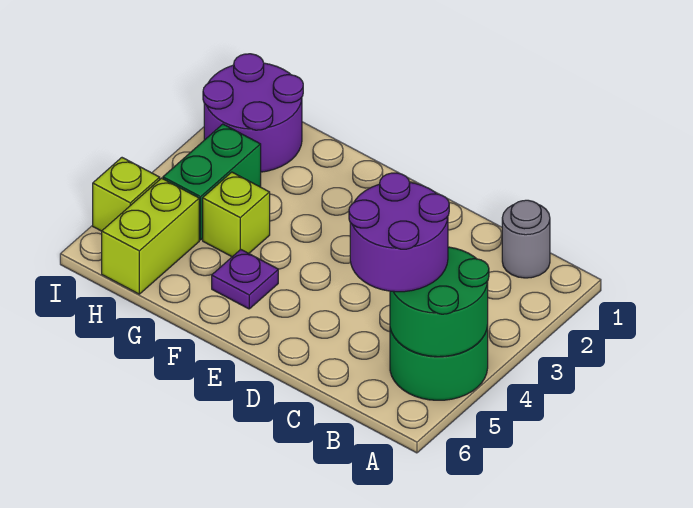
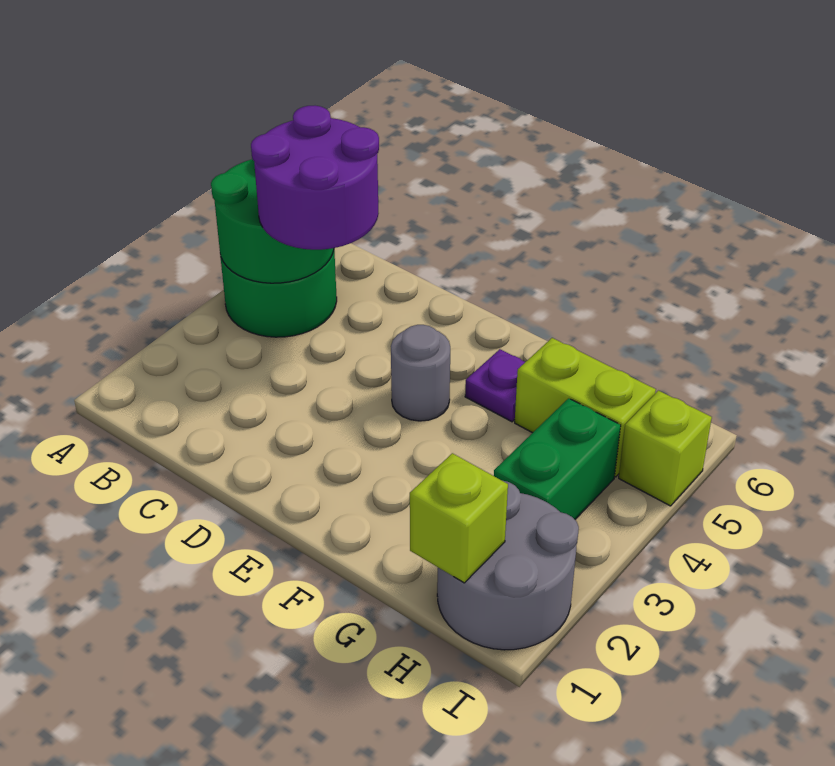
grey round brick B1 level 1 -> grey round brick E4 level 1
lime brick G4 level 1 -> lime brick H1 level 2
purple round brick H1:I2 level 1 -> grey round brick H1:I2 level 1
lime brick H5:H6 level 1 -> lime brick G5:H5 level 1

